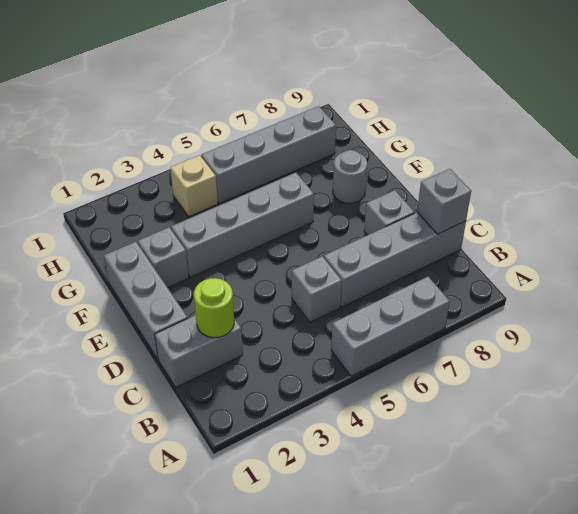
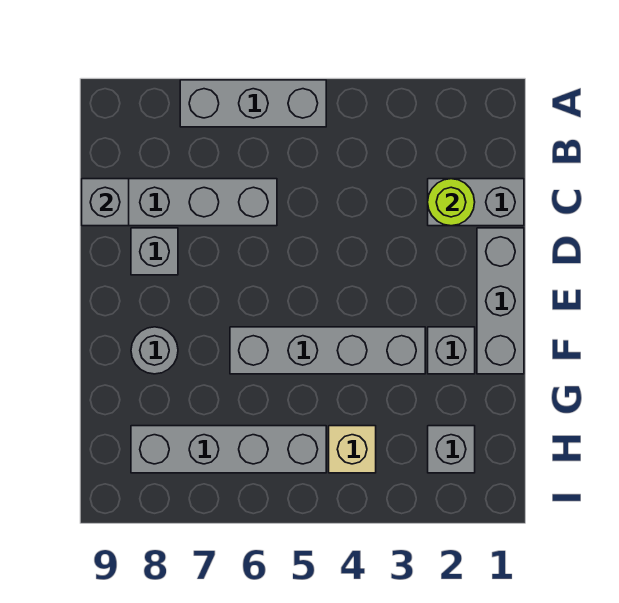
grey brick C5 level 1 -> grey brick H2 level 1

